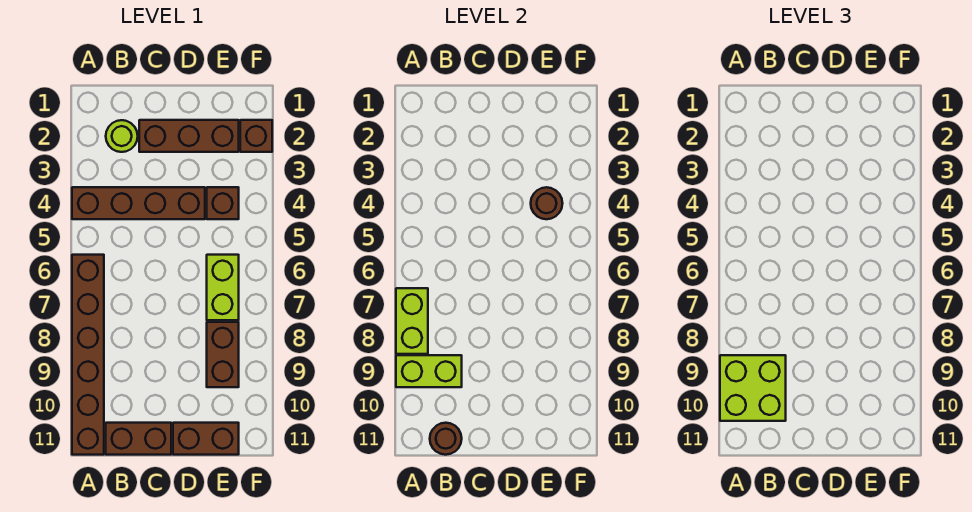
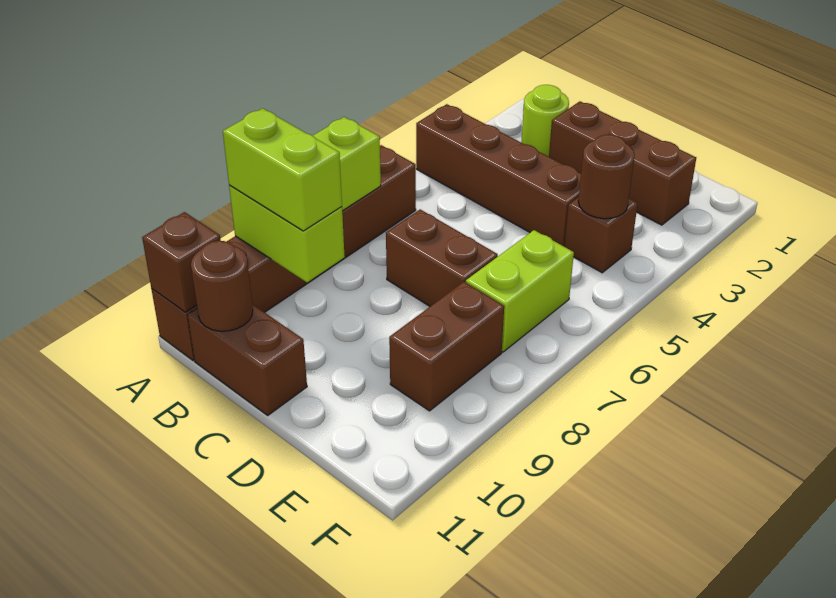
lime brick A9:B10 level 3 -> lime brick A9:B9 level 3
brown brick D11:E11 level 1 -> brown brick C7:D7 level 1
brown brick F2 level 1 -> brown brick A11 level 2

